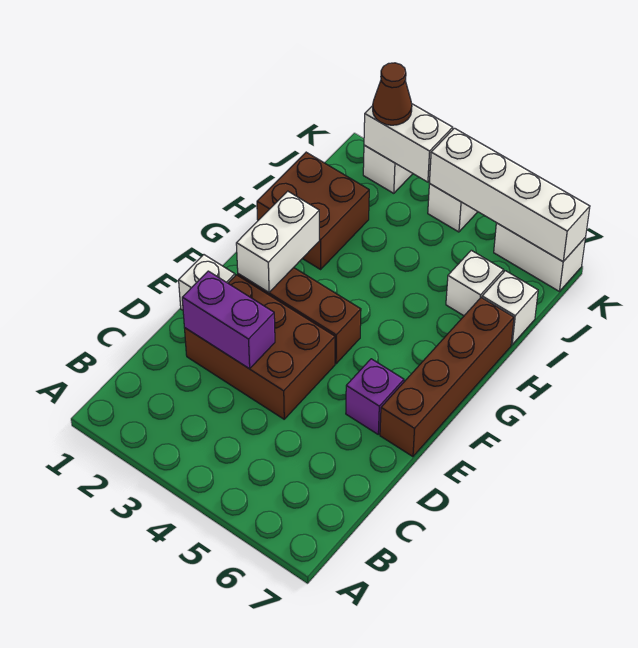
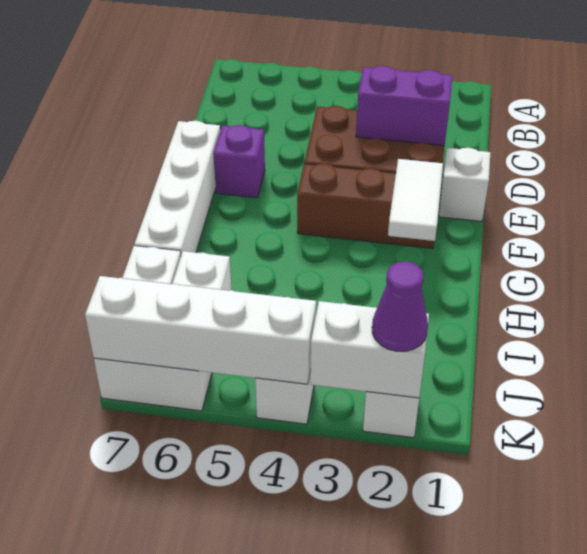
brown brick E7:H7 level 1 -> white brick E7:H7 level 1
white brick F2:G2 level 2 -> white tile F2:G2 level 2
brown brick H1:I2 level 1 -> none
brown cone K2 level 3 -> purple cone K2 level 3

